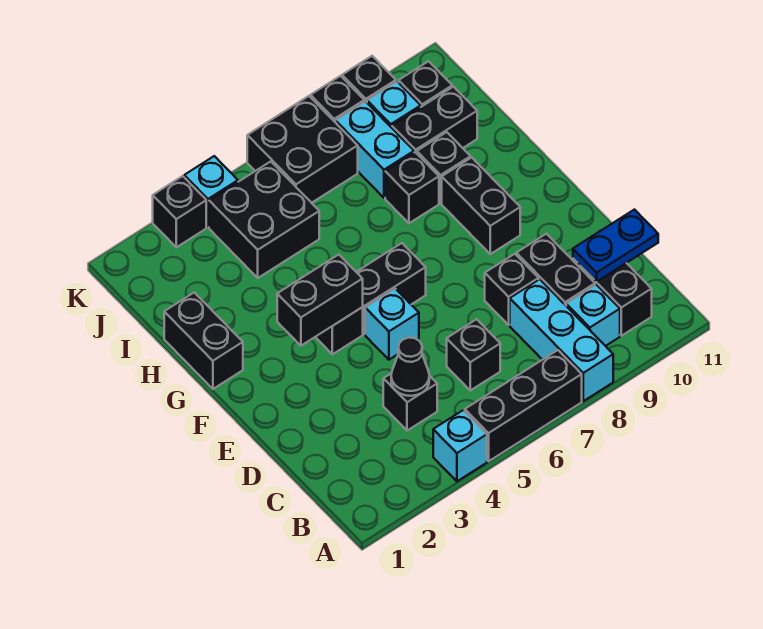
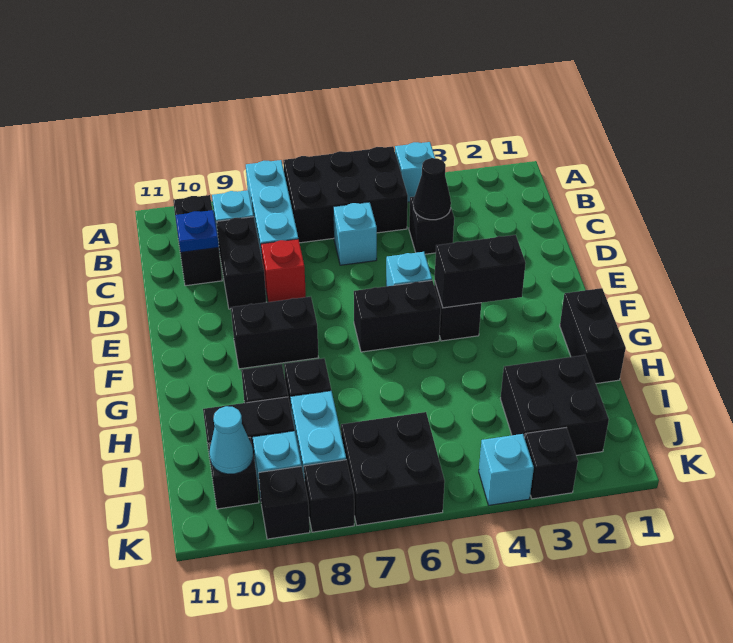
black brick A5:A7 level 1 -> black brick A5:B7 level 1
black brick C6 level 1 -> cyan brick C6 level 1
blue plate C10:C11 level 2 -> blue plate C10 level 2
black brick D8 level 1 -> red brick D8 level 1
black brick F9:G9 level 1 -> black brick F8:F9 level 1
black brick I4:J5 level 1 -> black brick I2:J3 level 1
none -> cyan cone J10 level 2

